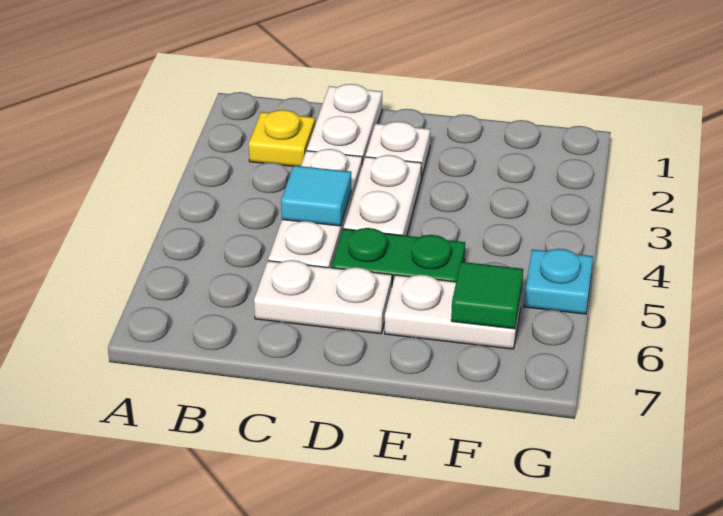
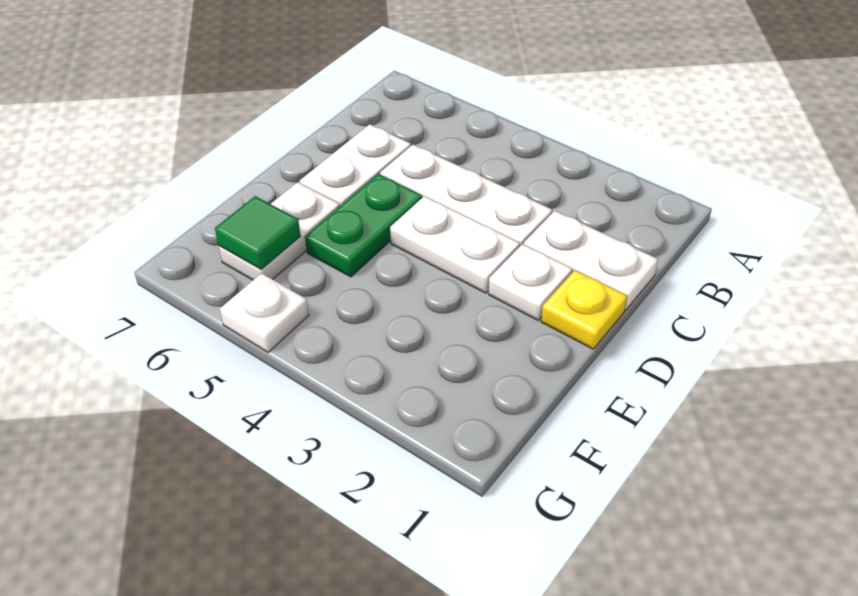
yellow plate B2 level 1 -> yellow plate D1 level 1
cyan tile C4 level 2 -> none
cyan plate G5 level 1 -> white plate G5 level 1

